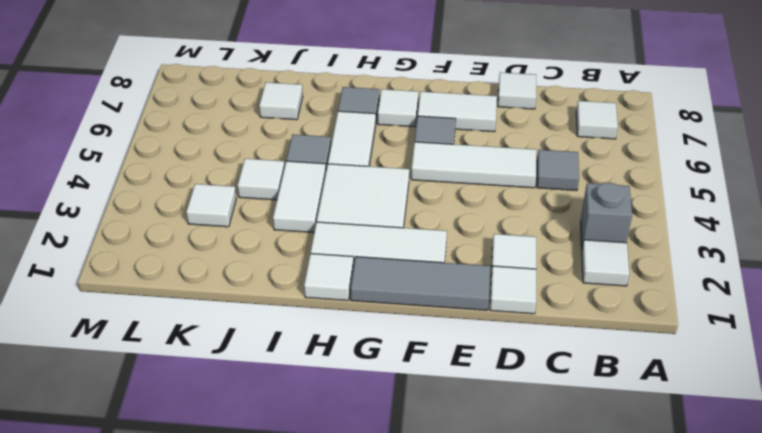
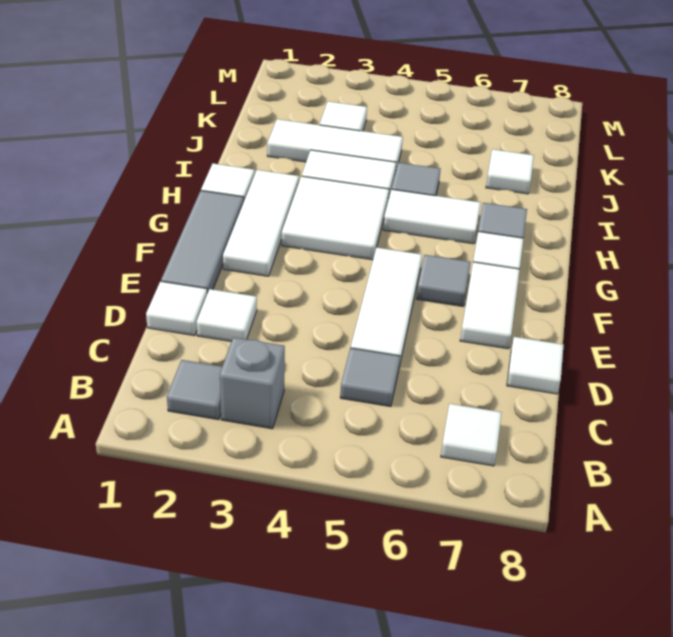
white tile B2 level 1 -> grey tile B2 level 1
white tile J4 level 1 -> white tile J2:J4 level 1

